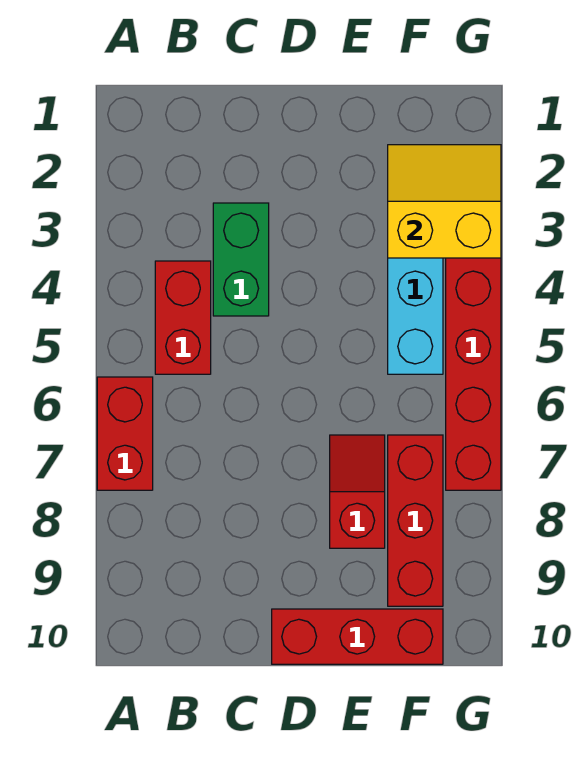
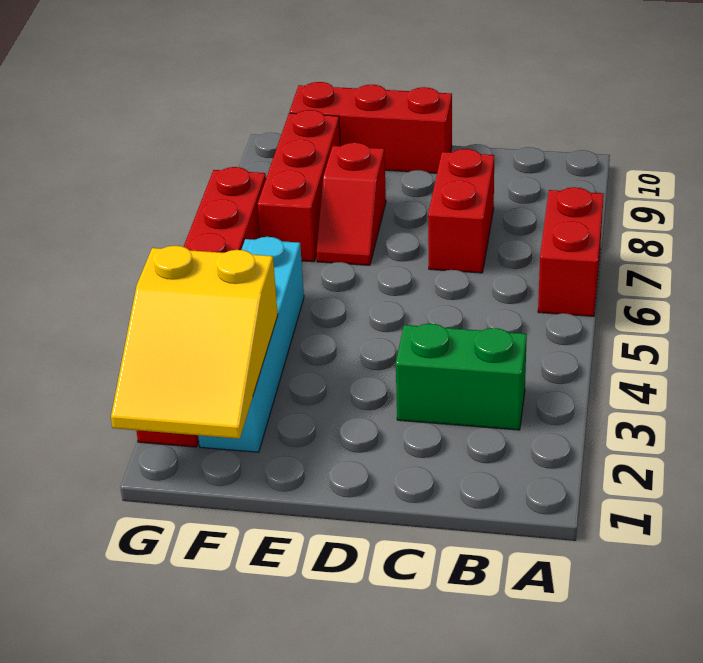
red brick B4:B5 level 1 -> red brick C7:C8 level 1
green brick C3:C4 level 1 -> green brick B3:C3 level 1
yellow slope F2:G3 level 2 top 3 -> yellow slope F1:G3 level 2 top 3

